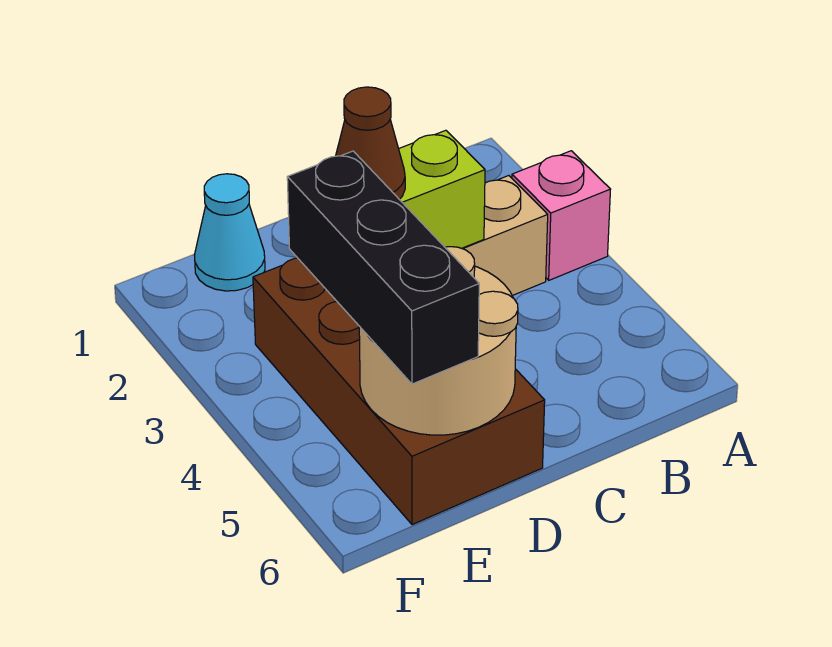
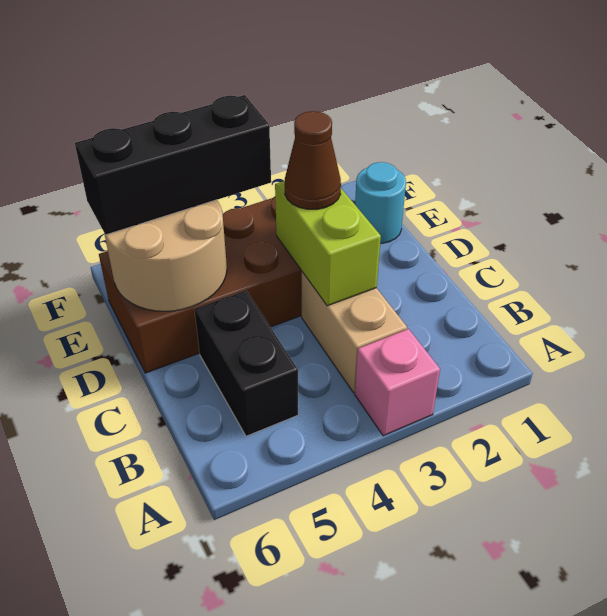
none -> black brick B5:C5 level 1
cyan cone E1 level 1 -> cyan round brick E1 level 1

